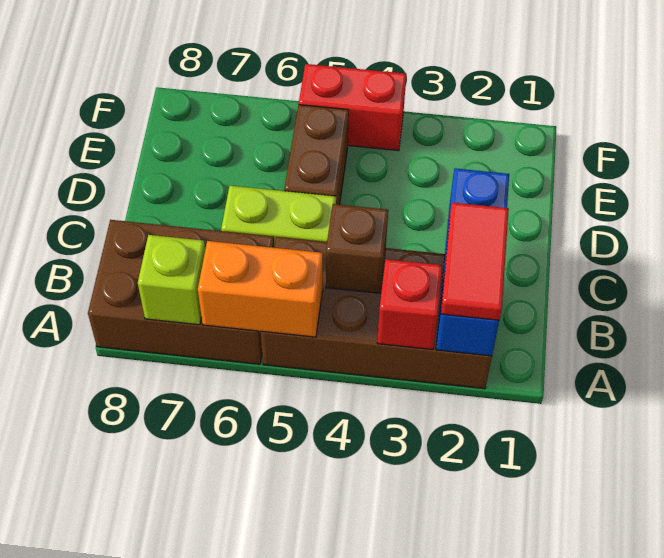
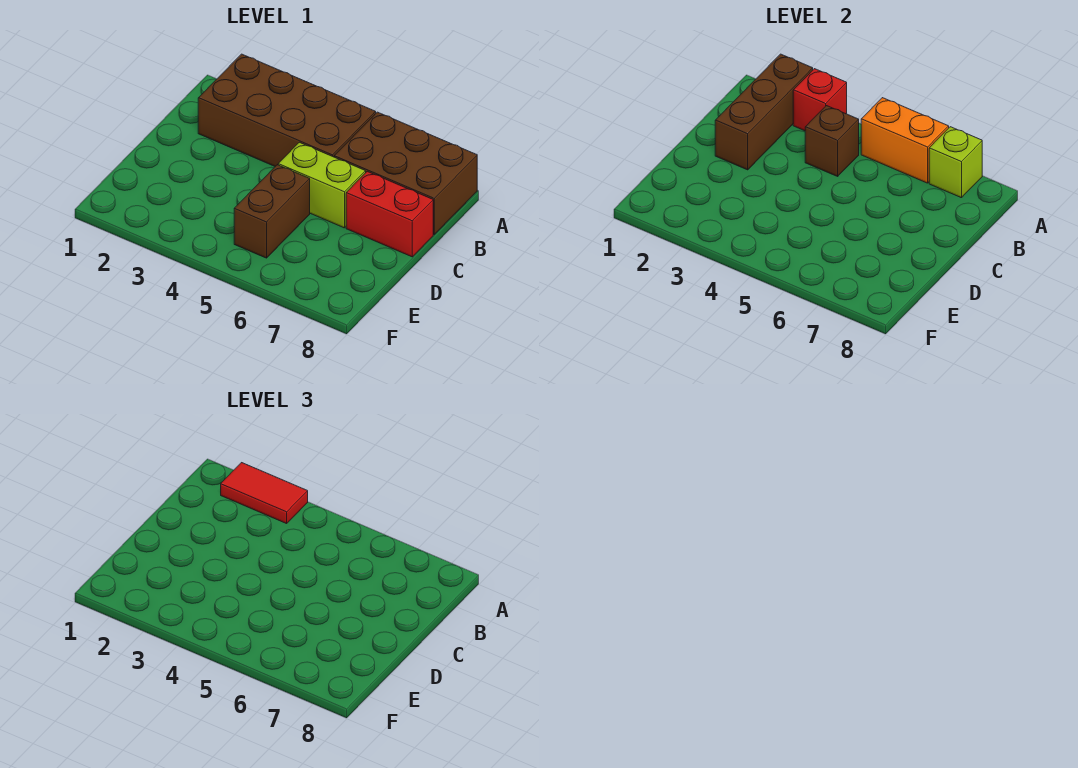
blue brick A2:C2 level 2 -> brown brick A2:C2 level 2
red tile A2:B2 level 3 -> red tile A2:A3 level 3
red brick F4:F5 level 1 -> red brick C7:C8 level 1

